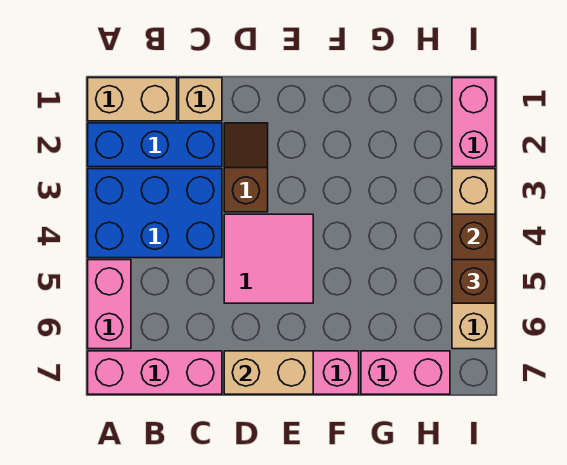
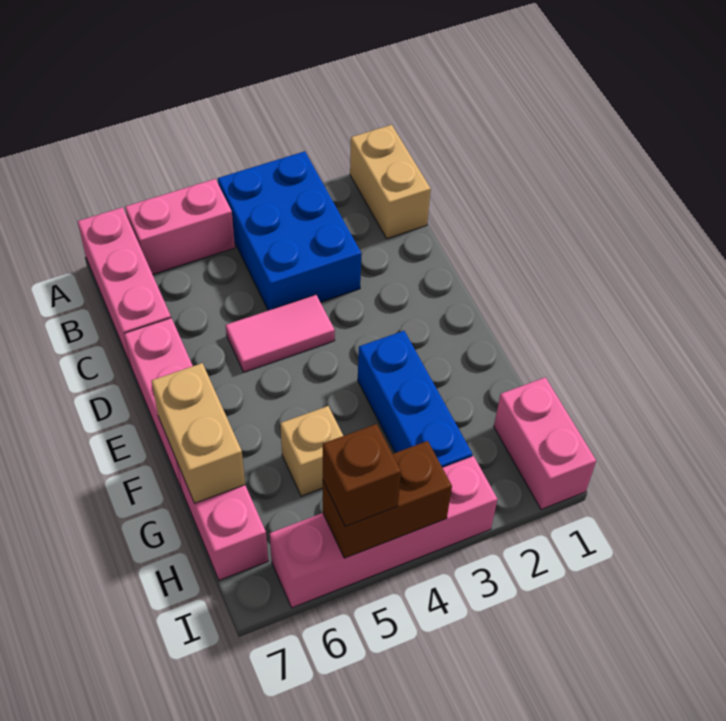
blue brick A2:C2 level 1 -> blue brick F3:H3 level 1
tan brick C1 level 1 -> tan brick G5 level 1
brown slope D2:D3 level 1 top 3 -> none
pink tile D4:E5 level 1 -> pink tile D4:D5 level 1
tan brick D7:E7 level 2 -> tan brick F7:G7 level 2
pink brick I1:I2 level 1 -> pink brick H1:I1 level 1
tan brick I3:I6 level 1 -> pink brick I3:I6 level 1

